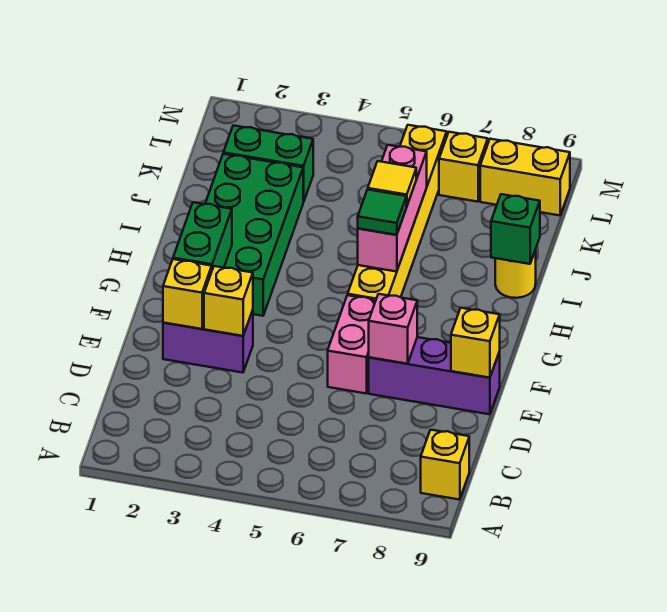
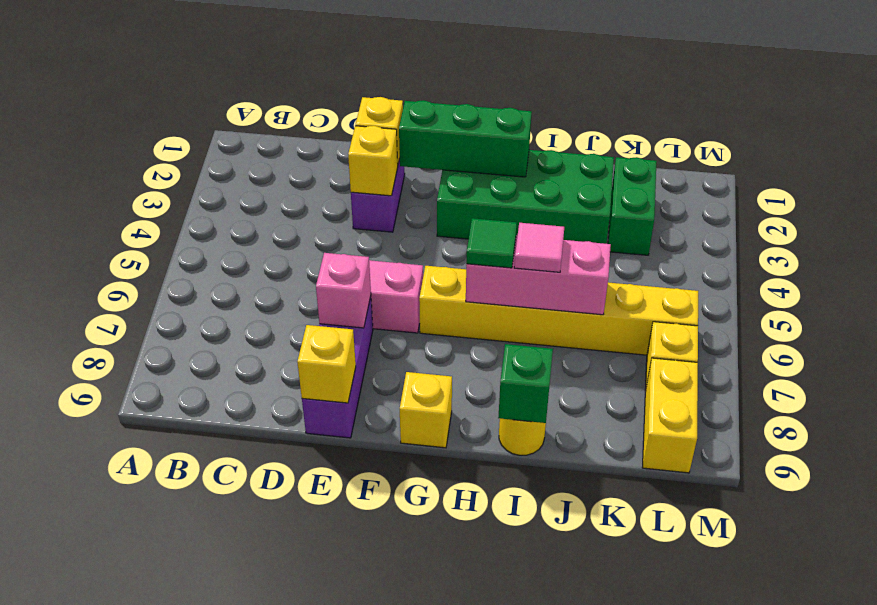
yellow brick B9 level 1 -> yellow brick G9 level 1
green brick F2:G2 level 2 -> green brick F2:H2 level 2
yellow tile I6 level 3 -> pink tile I6 level 3

